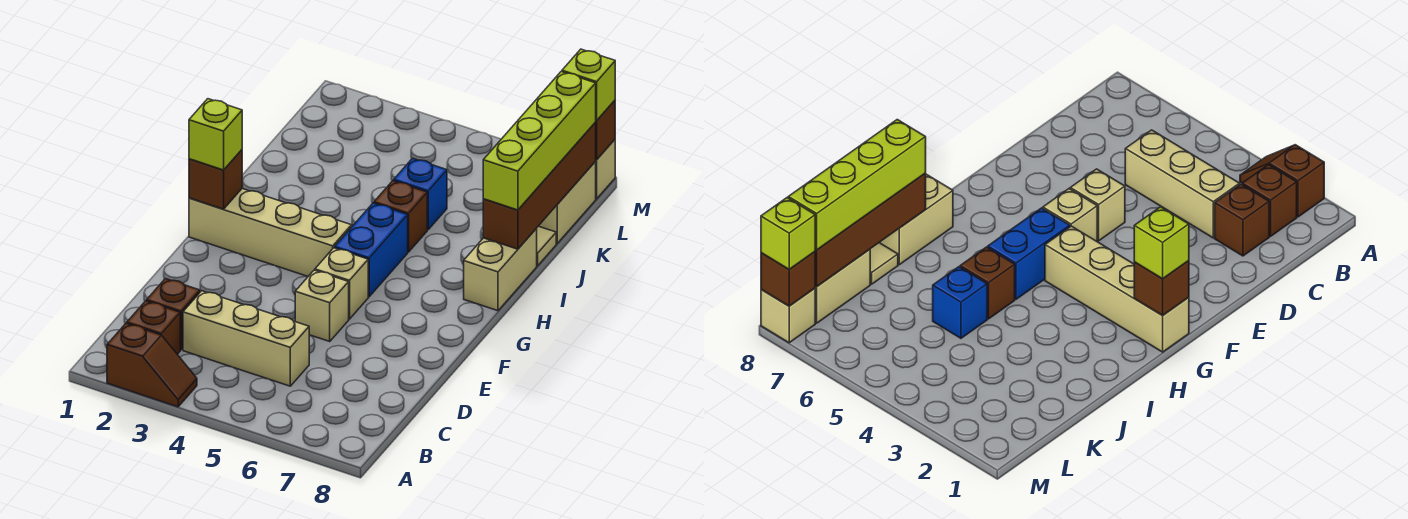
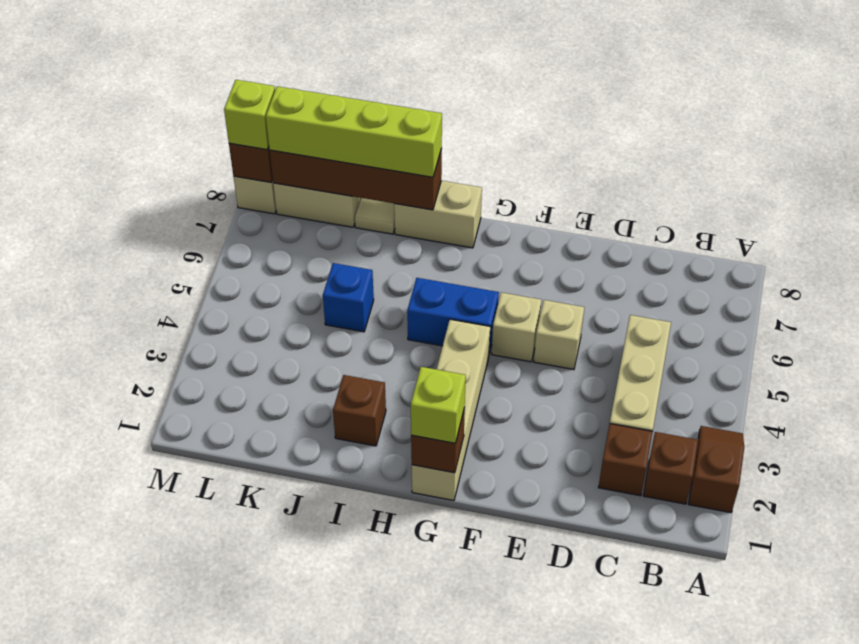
brown brick I5 level 1 -> brown brick I2 level 1

